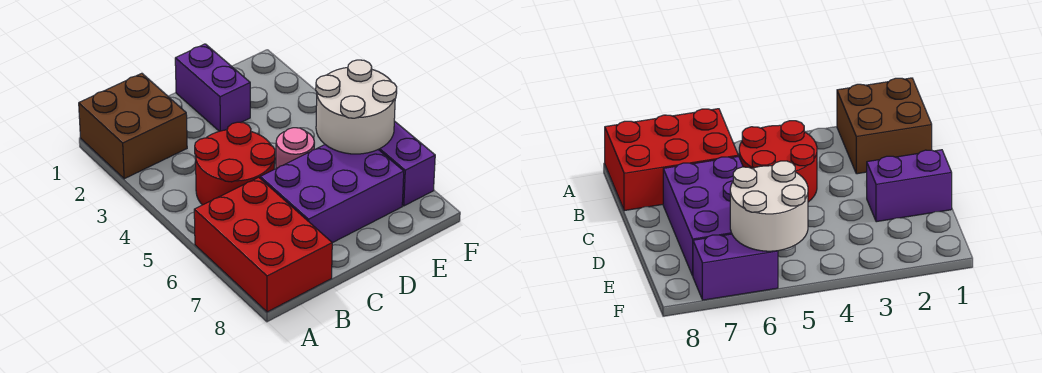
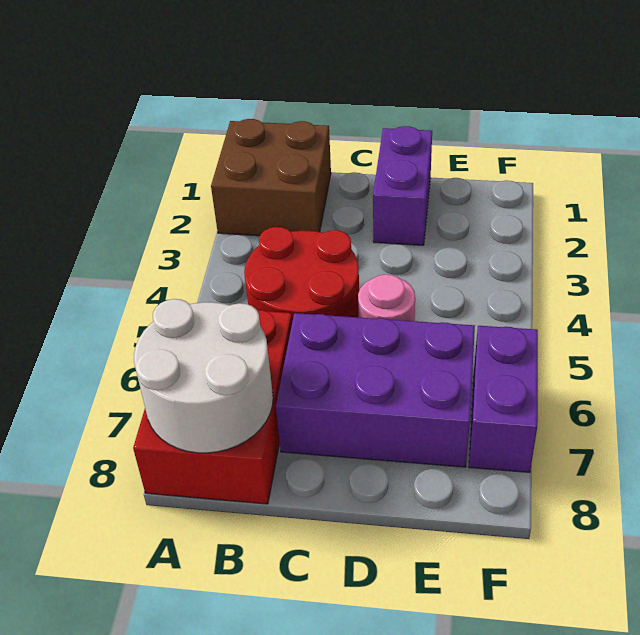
white round brick E5:F6 level 2 -> white round brick A7:B8 level 2

